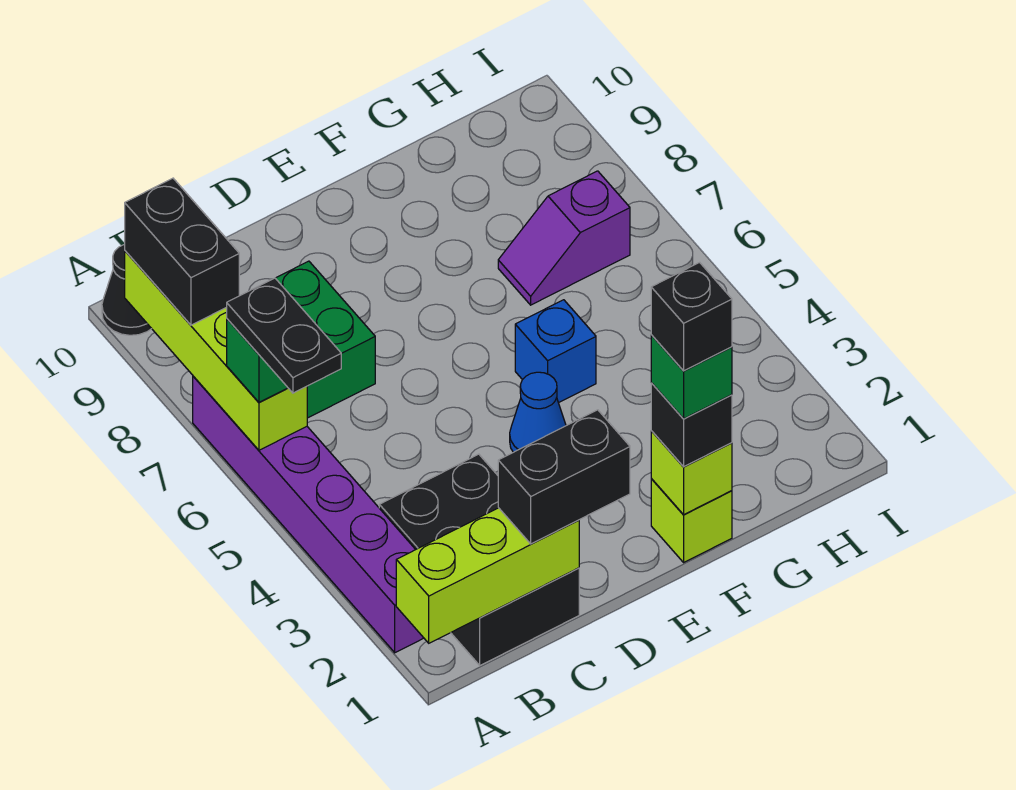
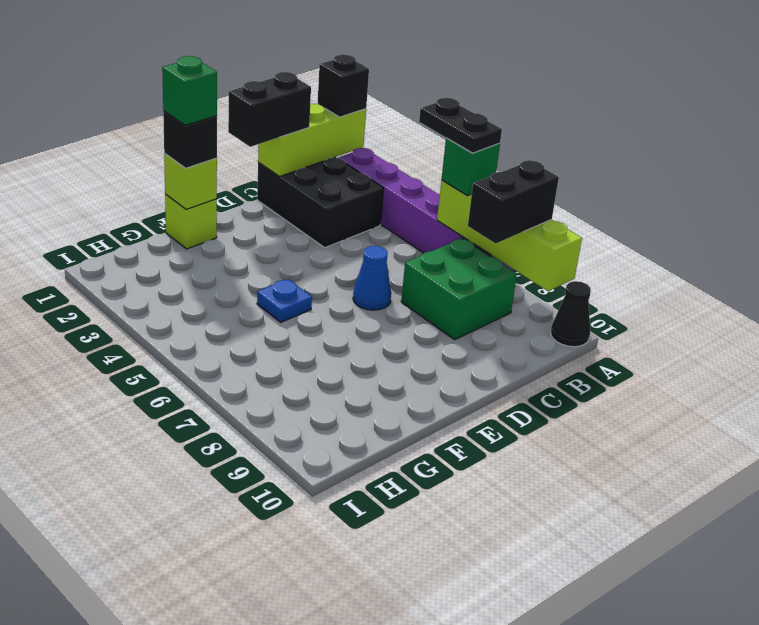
black brick A8:A9 level 3 -> black brick A8:B8 level 3
blue cone E4 level 1 -> blue cone D6 level 1
black brick F1 level 5 -> black brick A1 level 3
blue brick F5 level 1 -> blue plate F5 level 1
purple slope G7:H7 level 1 top H -> none

